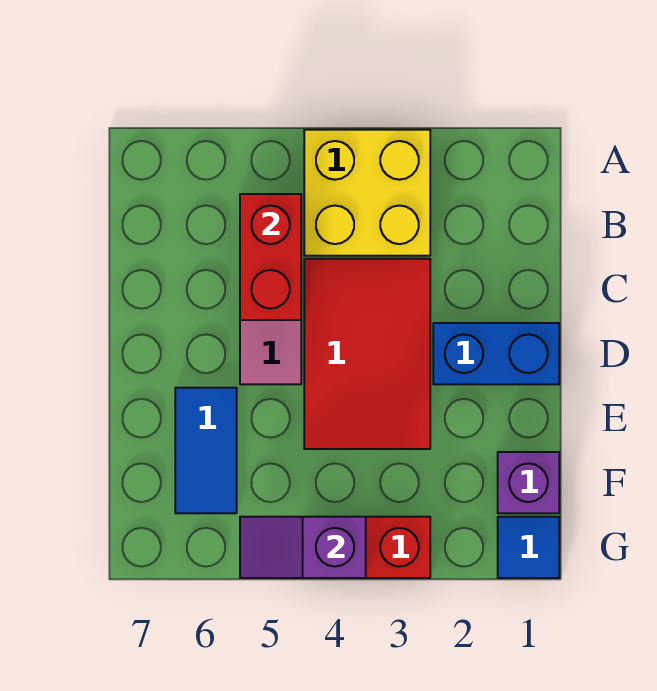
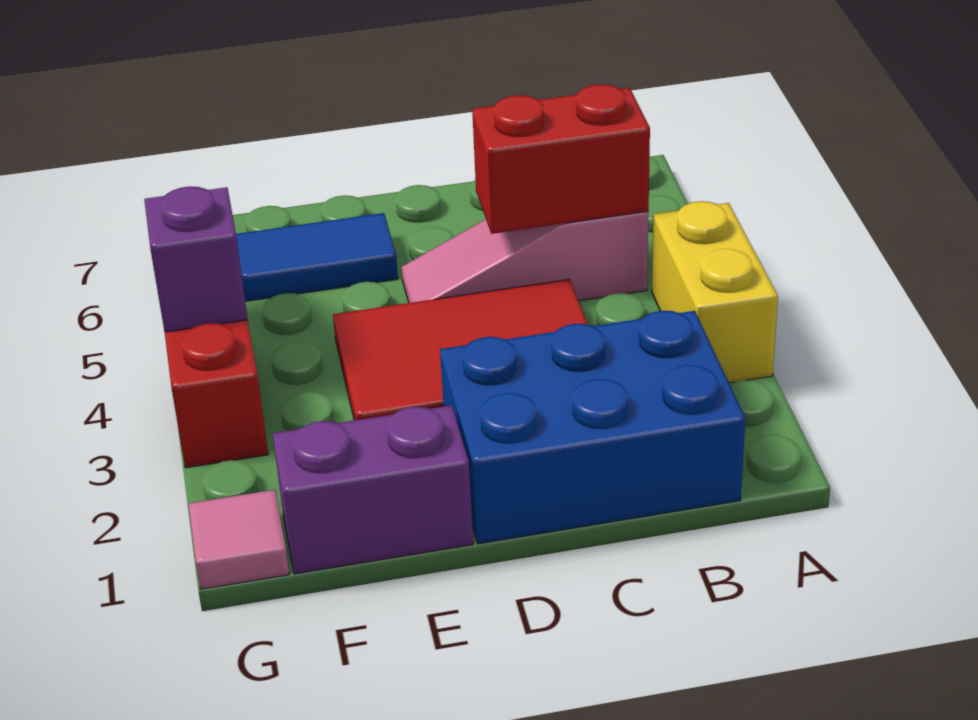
yellow brick A3:B4 level 1 -> yellow brick A3:A4 level 1
blue brick D1:D2 level 1 -> blue brick B1:D2 level 1
purple brick F1 level 1 -> purple brick E1:F1 level 1
blue tile G1 level 1 -> pink tile G1 level 1

